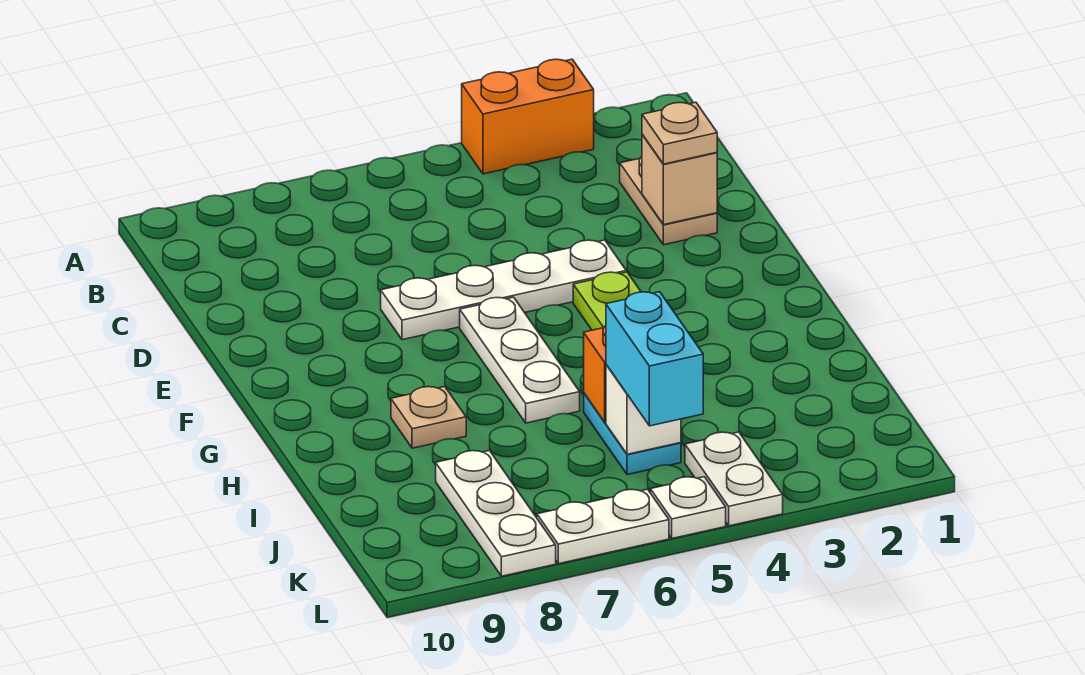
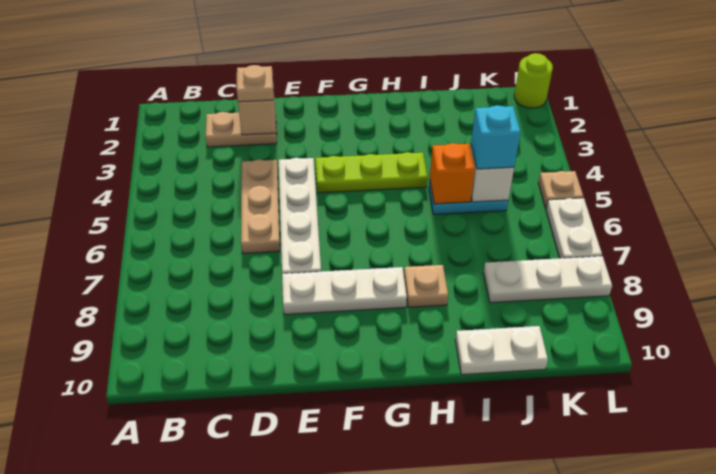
orange brick A3:A4 level 1 -> none
none -> tan plate D4:D6 level 1
white plate F6:H6 level 1 -> white plate E8:G8 level 1
cyan brick J5:K5 level 3 -> cyan brick J5 level 3
white plate K4:L4 level 1 -> white plate I10:J10 level 1
none -> lime round brick L1 level 1
white plate L5 level 1 -> tan plate L5 level 1

